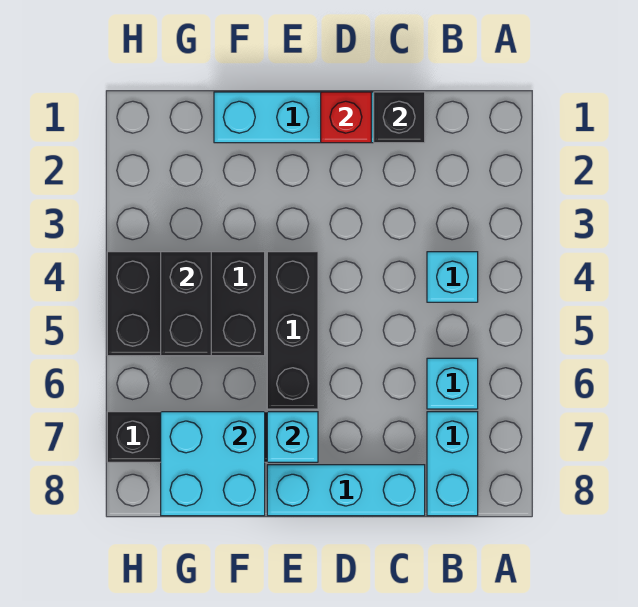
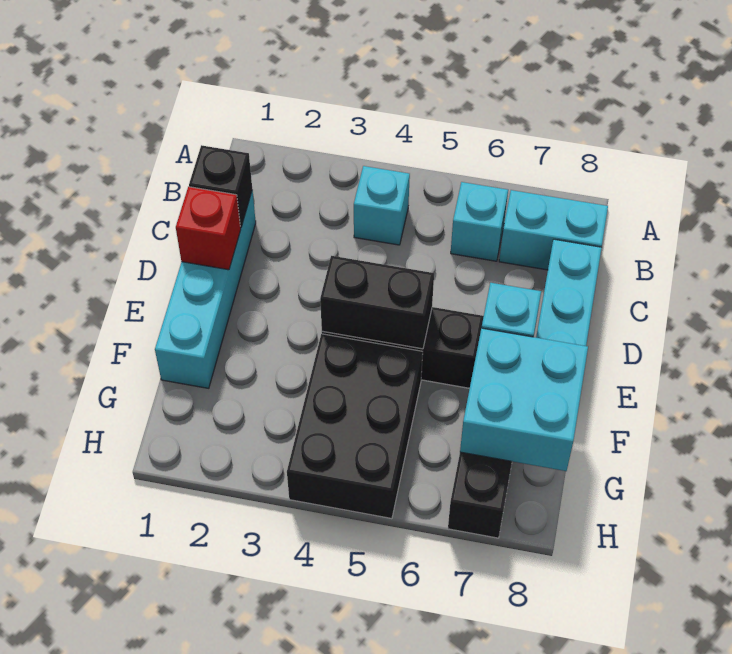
black brick G4:G5 level 2 -> black brick E4:E5 level 2

